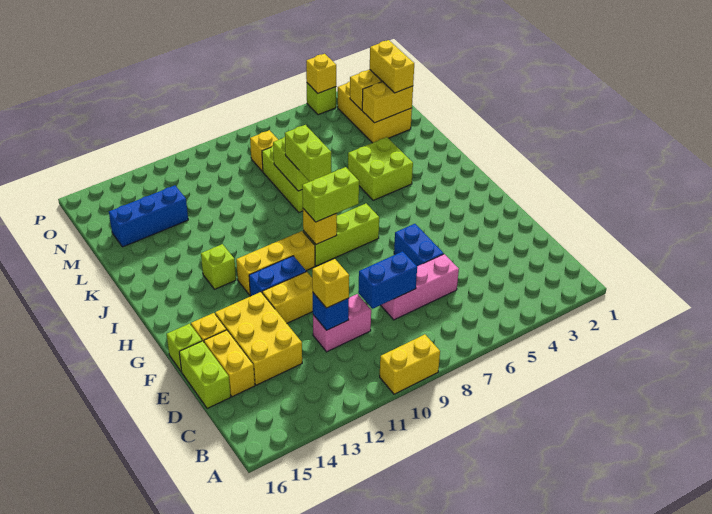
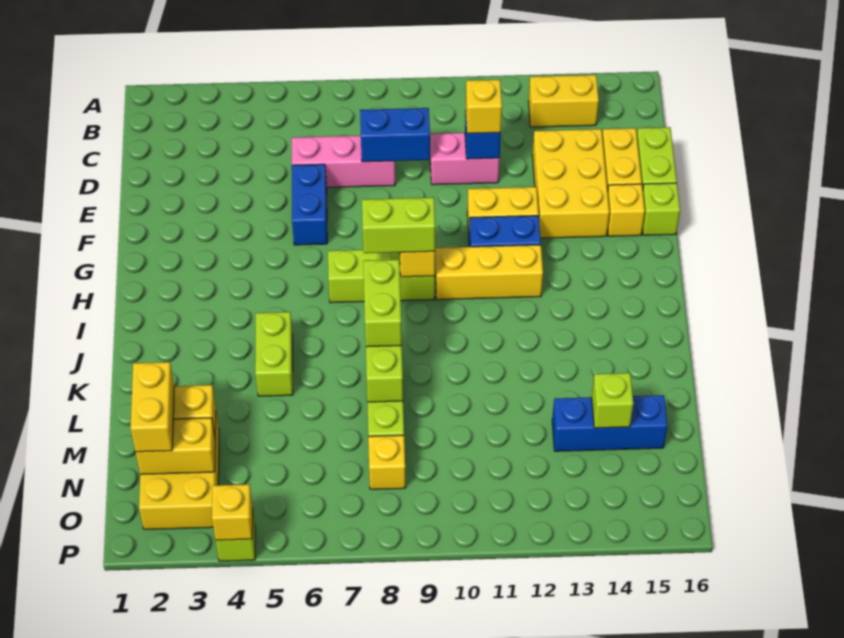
yellow brick A9:A10 level 1 -> yellow brick B13:B14 level 1
lime brick I13 level 1 -> lime brick M14 level 2
lime brick J4:K5 level 1 -> lime brick J5:K5 level 1

